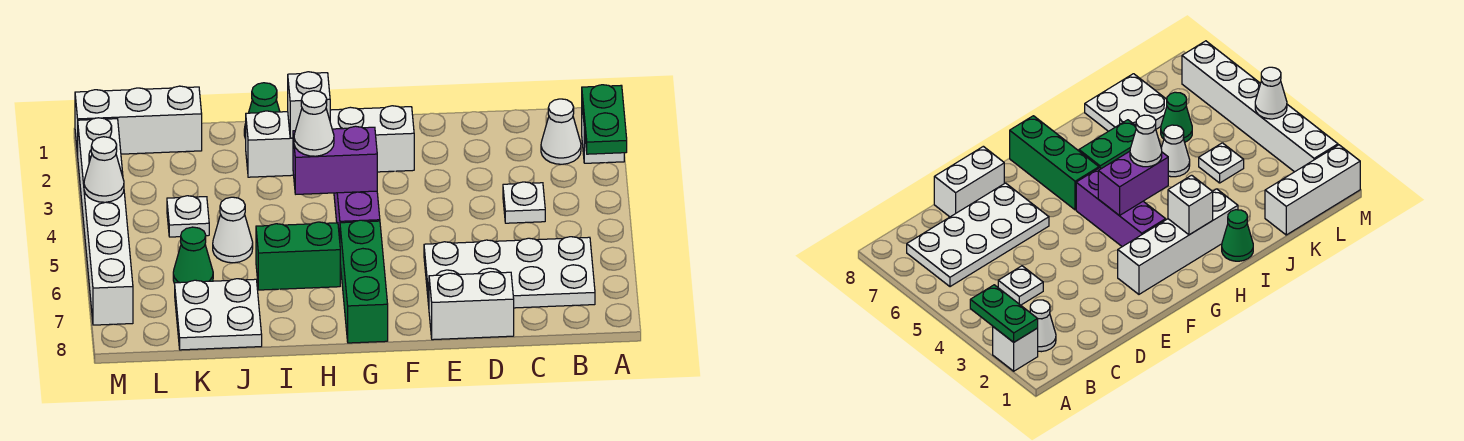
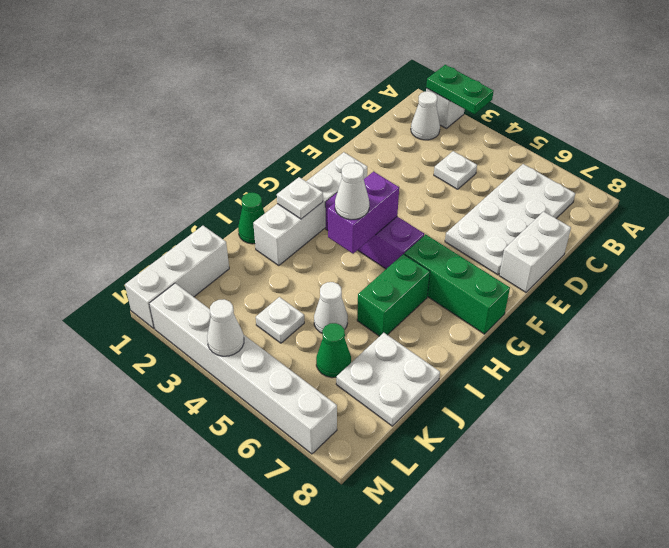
white brick H2 level 2 -> white plate H2 level 2

